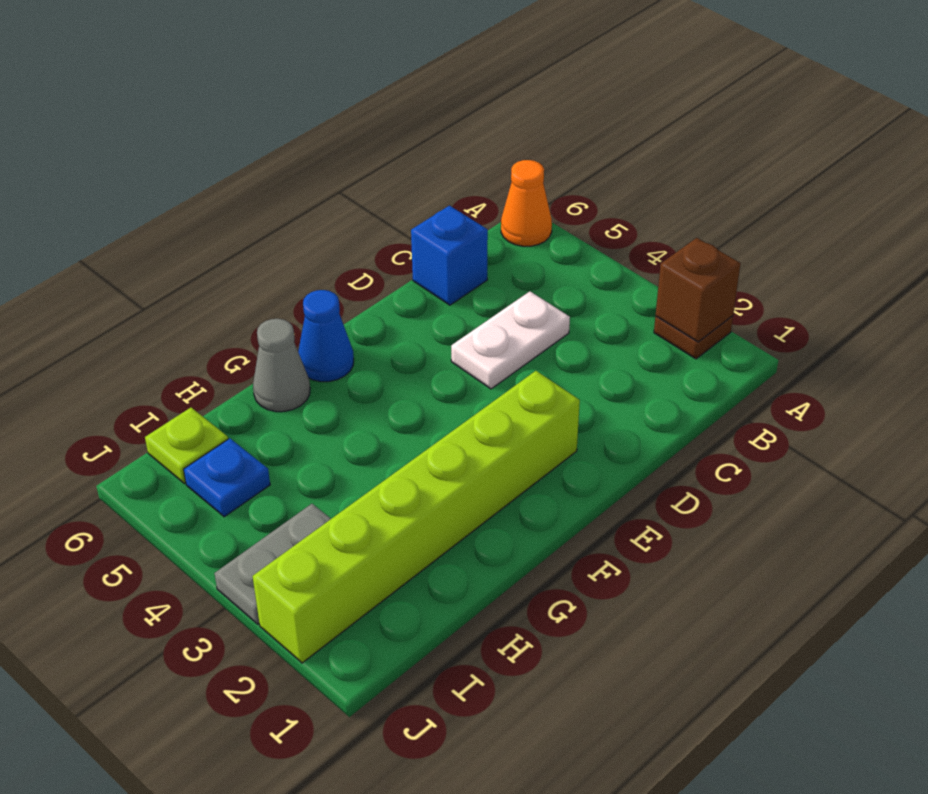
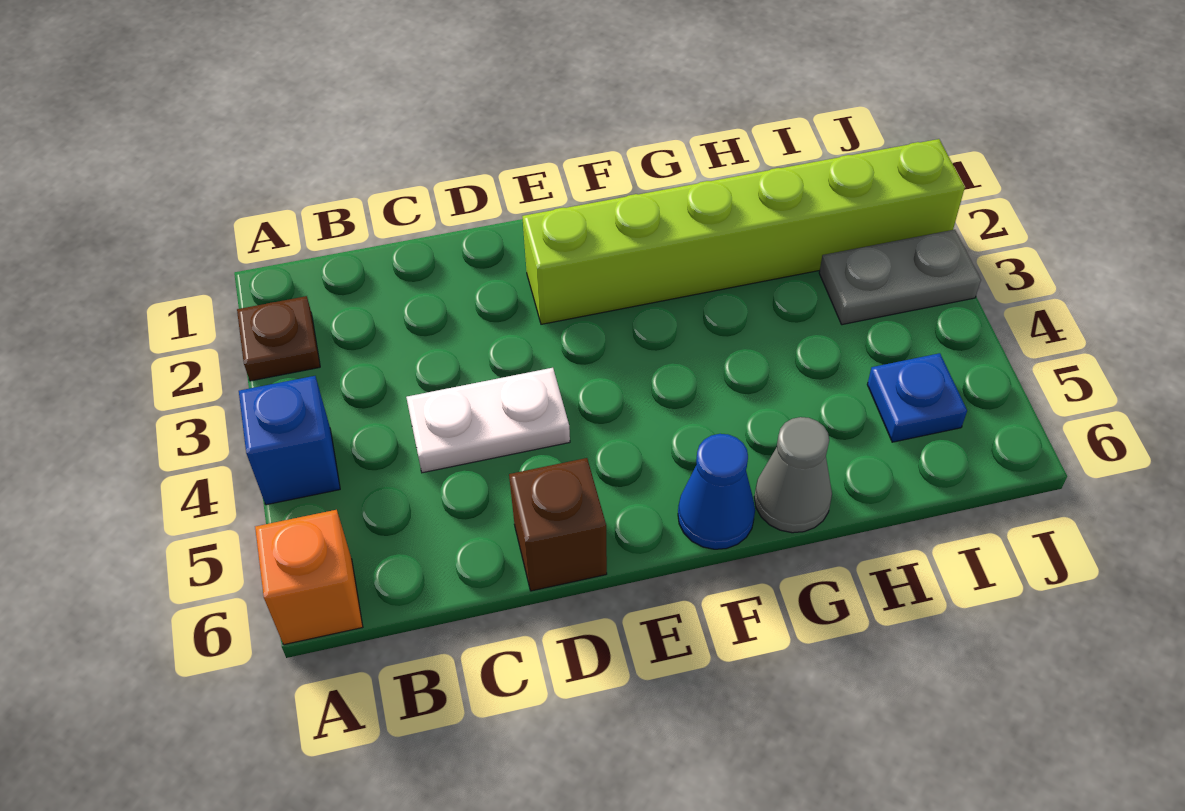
brown brick A2 level 2 -> brown brick D6 level 1
orange cone A6 level 1 -> orange brick A6 level 1
blue brick C6 level 1 -> blue brick A4 level 1
lime plate I6 level 1 -> none

